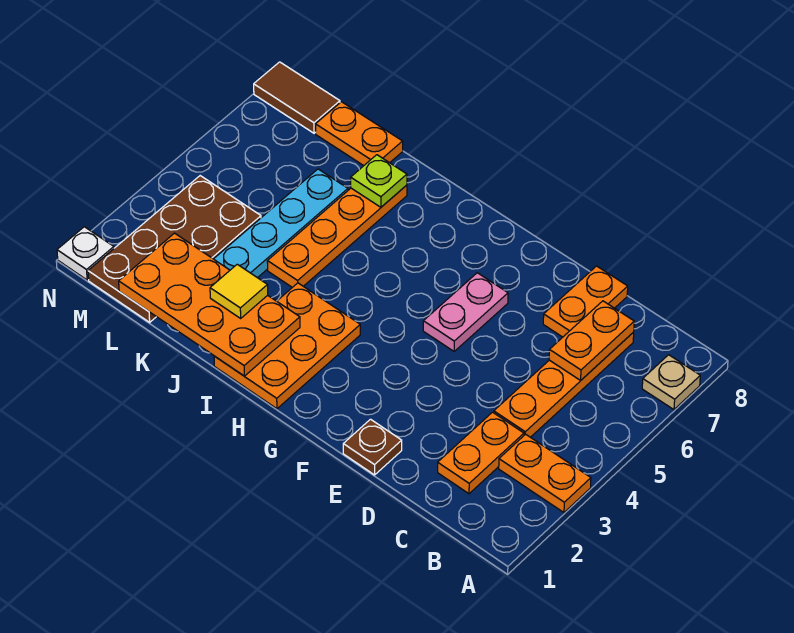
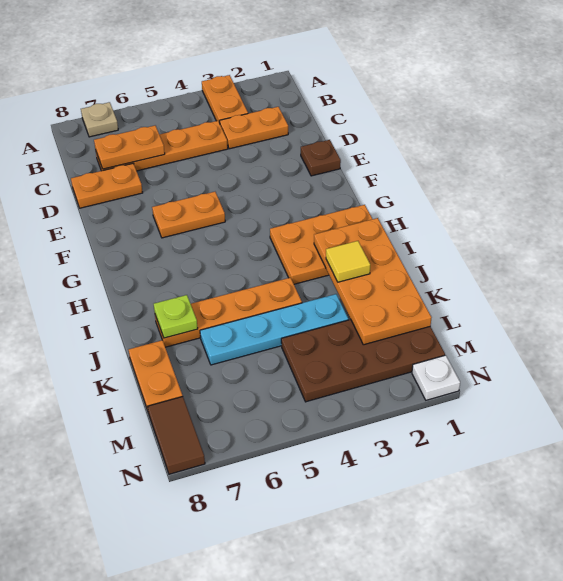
pink plate F5:F6 level 1 -> orange plate F5:F6 level 1

